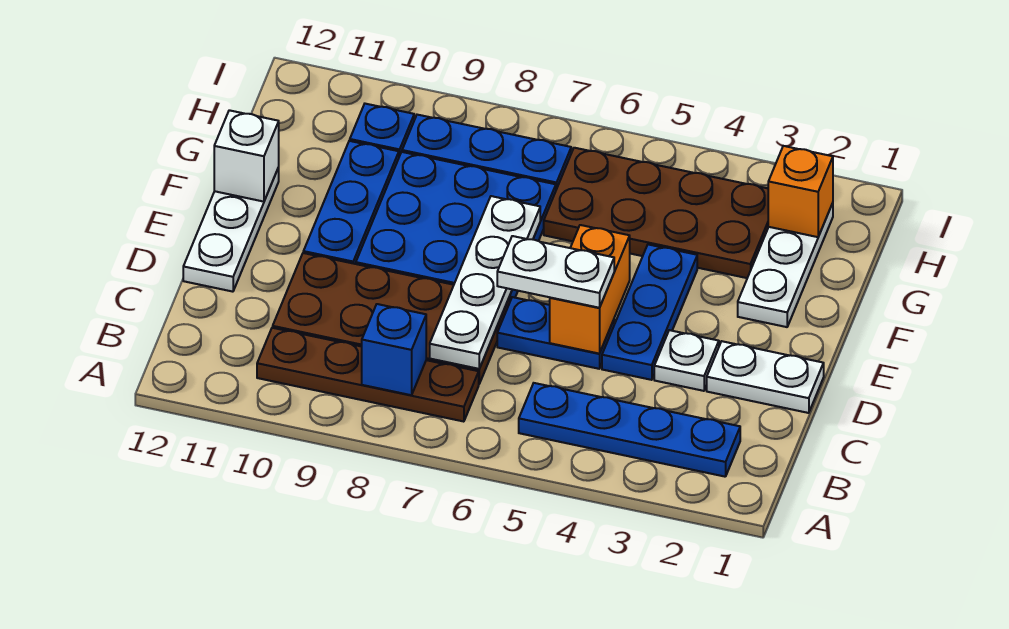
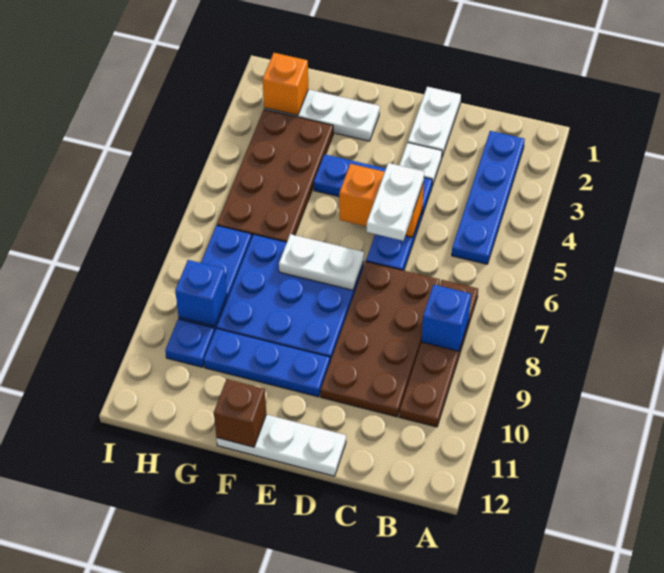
white plate C7:F7 level 2 -> white plate E7:F7 level 2
white brick F12 level 2 -> brown brick F12 level 2
none -> blue brick H9 level 2

